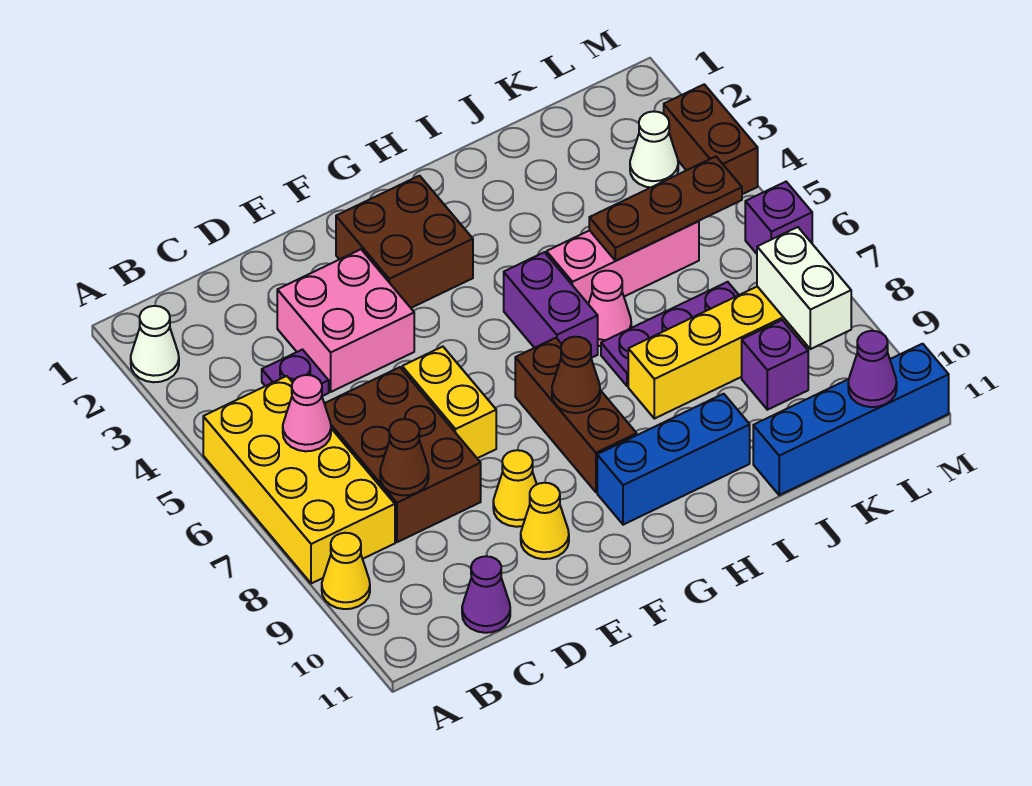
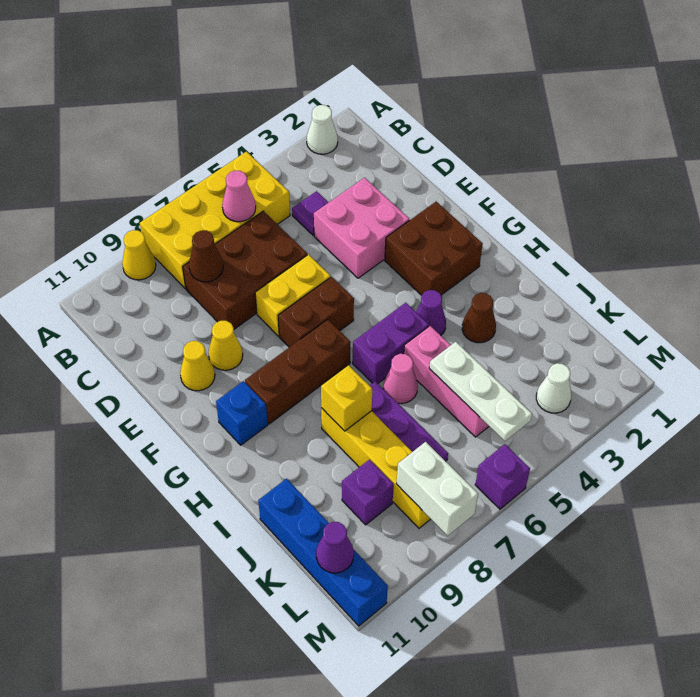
purple cone C11 level 1 -> purple cone H4 level 1
brown cone G8 level 2 -> brown cone I3 level 1
blue brick G10:I10 level 1 -> blue brick G10 level 1
none -> yellow brick I8 level 2
brown plate J5:L5 level 2 -> white plate J5:L5 level 2
white brick L8:L9 level 2 -> white brick L8:M8 level 2
brown brick M3:M4 level 1 -> brown brick F6:F7 level 1

